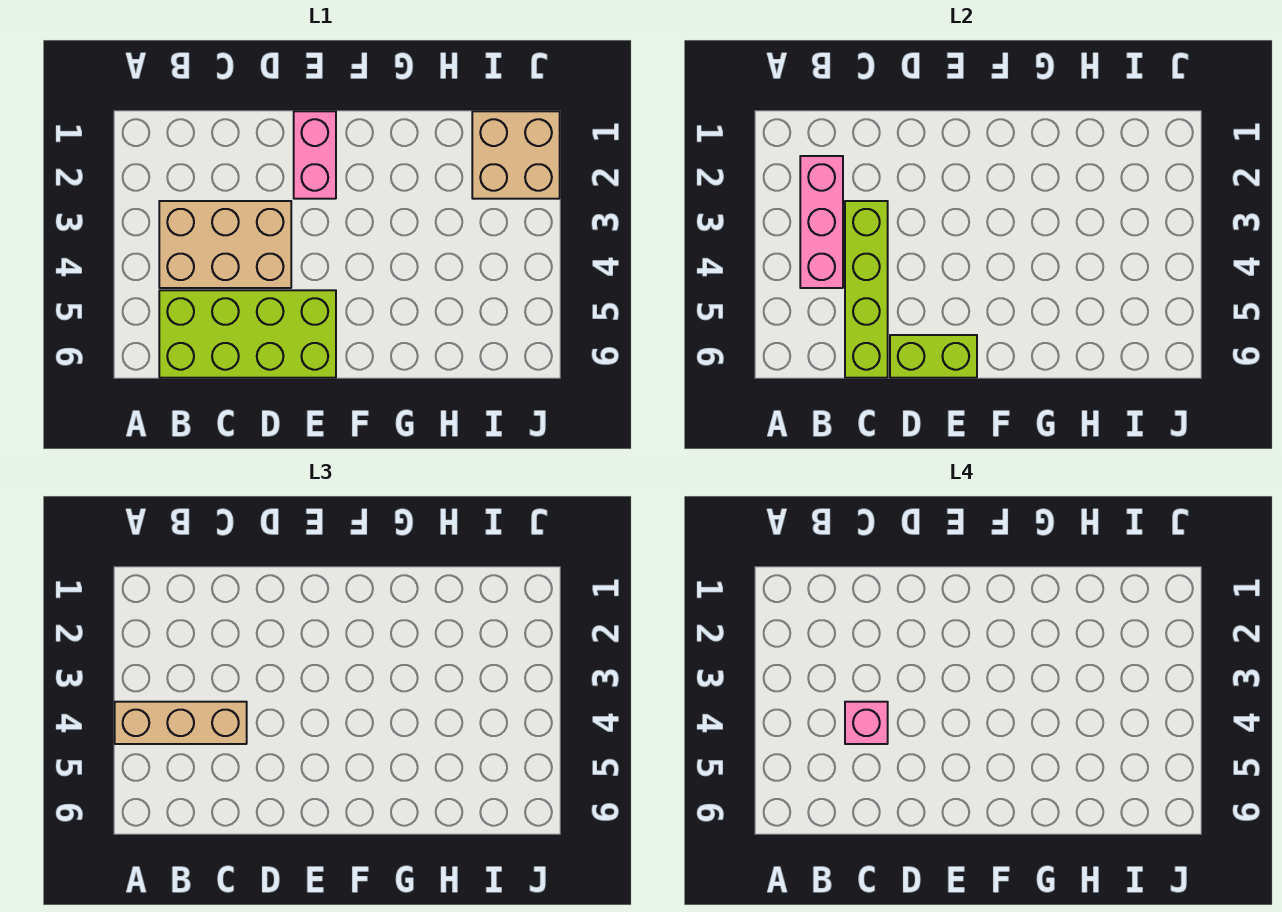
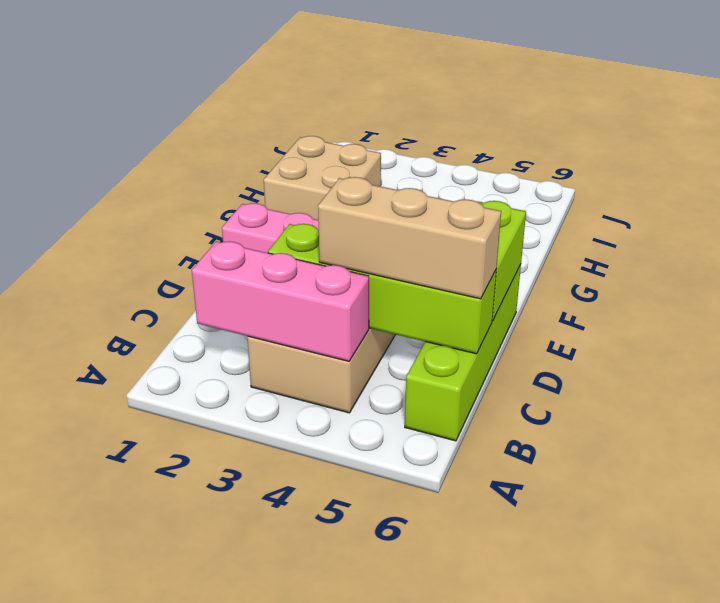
tan brick A4:C4 level 3 -> tan brick C4:C6 level 3
lime brick B5:E6 level 1 -> lime brick B6:E6 level 1
pink brick C4 level 4 -> none
tan brick I1:J2 level 1 -> tan brick G1:H2 level 1

